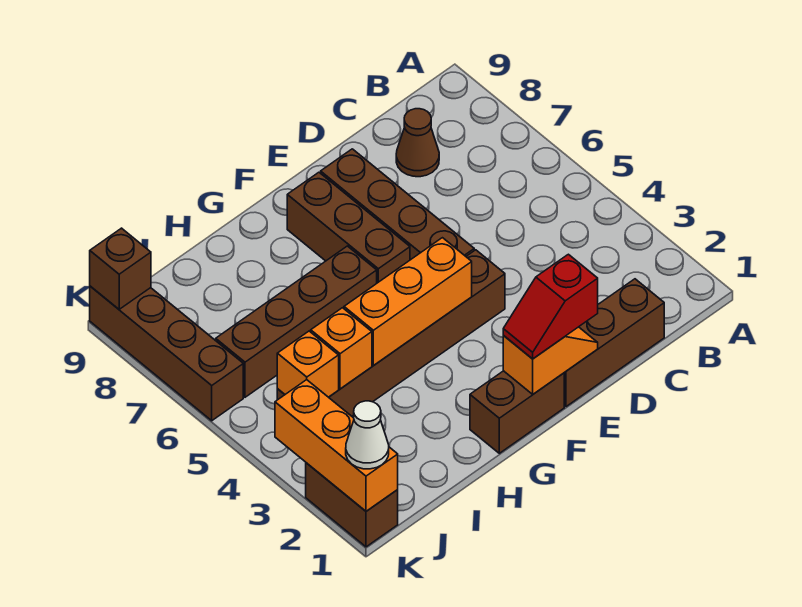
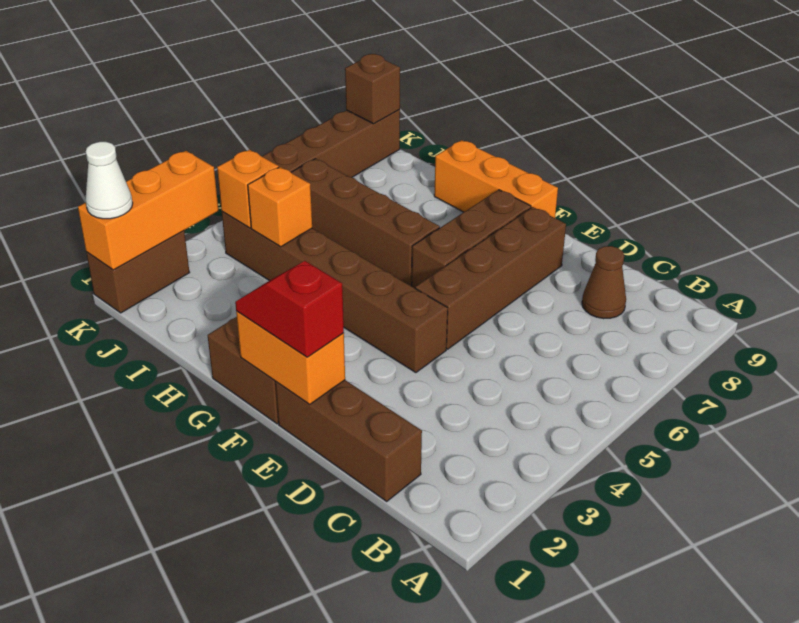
orange slope E1:F1 level 2 top F -> orange brick E1:F1 level 2
orange brick F4:H4 level 2 -> orange brick F9:H9 level 1

